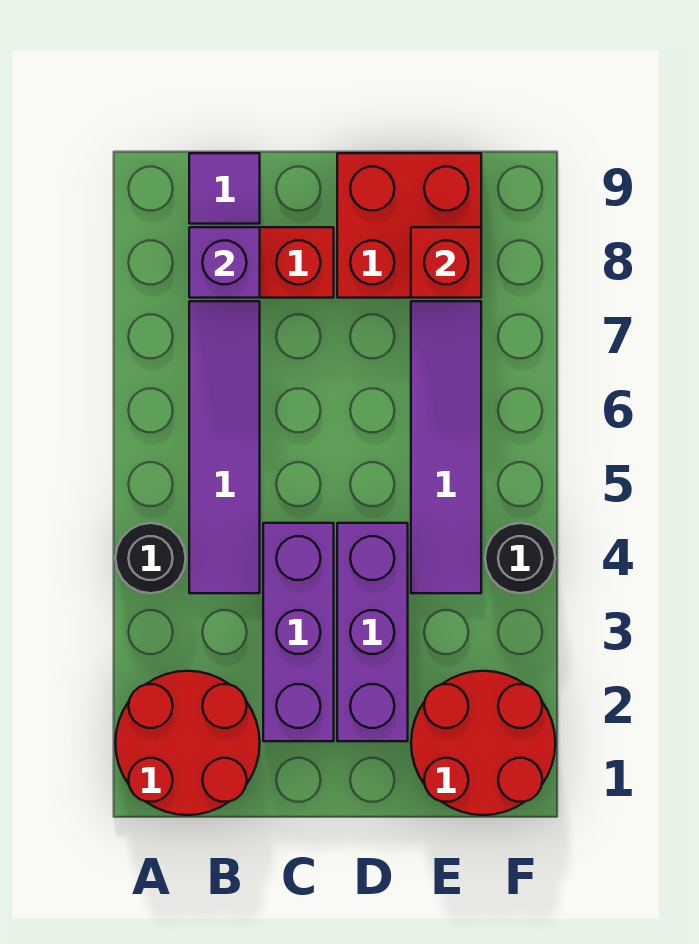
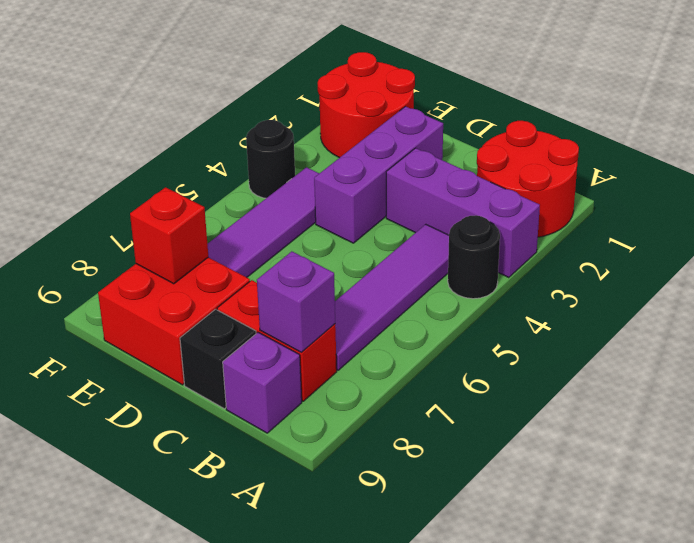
purple tile B9 level 1 -> purple brick B9 level 1
purple brick C2:C4 level 1 -> purple brick A3:C3 level 1
none -> black brick C9 level 1

